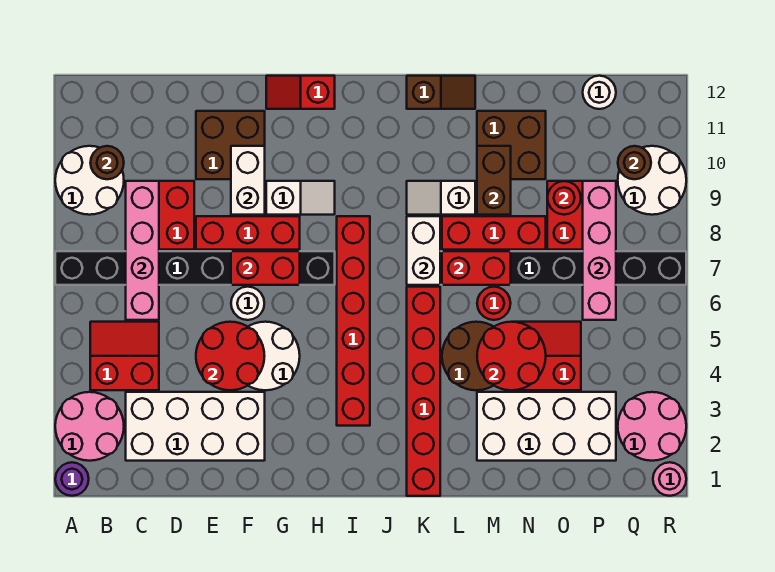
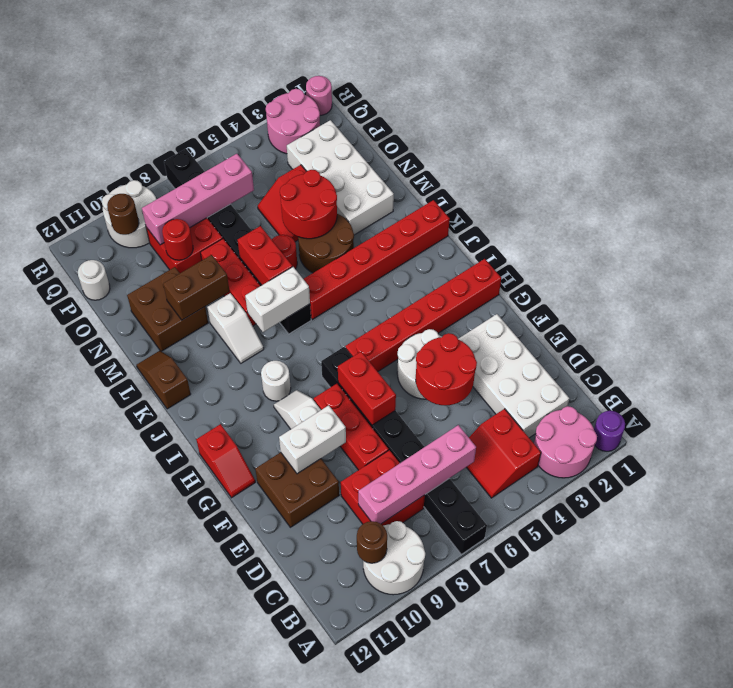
white round brick F6 level 1 -> white round brick I9 level 1
red brick I3:I8 level 1 -> red brick H1:H6 level 1

